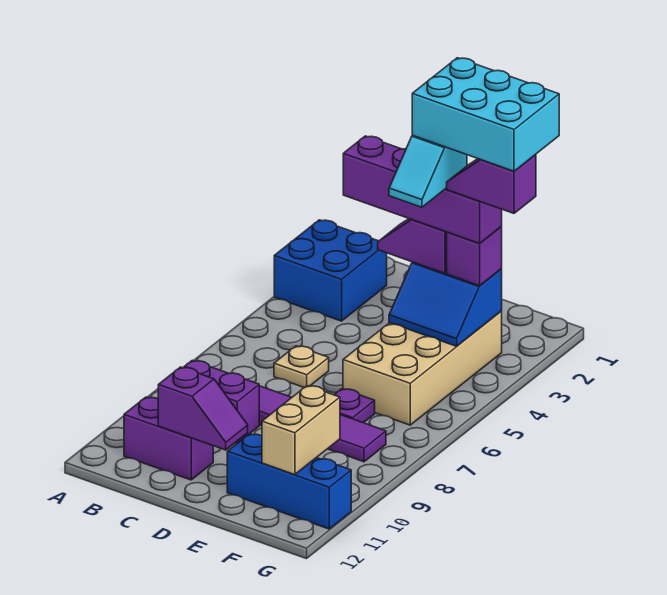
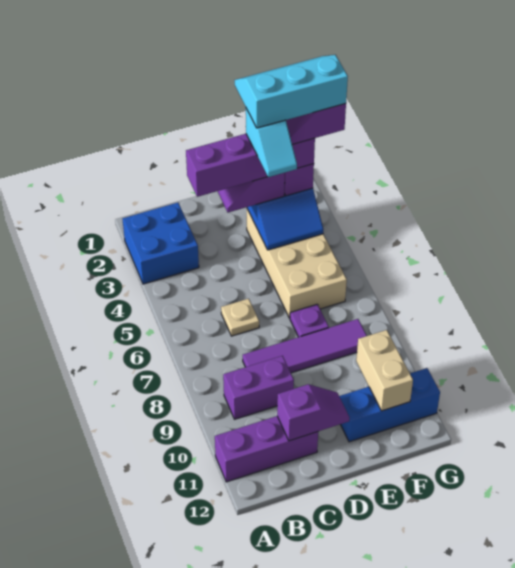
purple brick B11:C11 level 1 -> purple brick A11:C11 level 1
cyan brick E2:G3 level 6 -> cyan slope E2:G3 level 6 top 3

